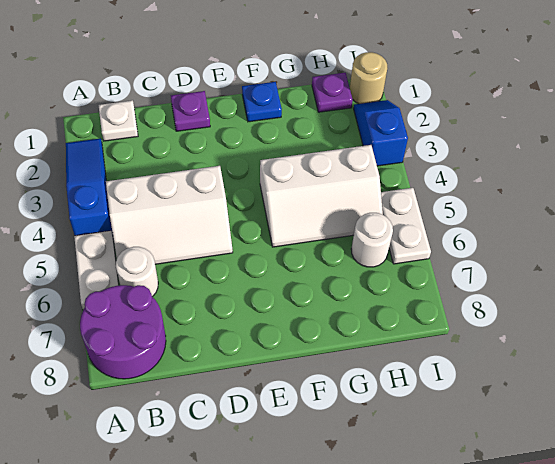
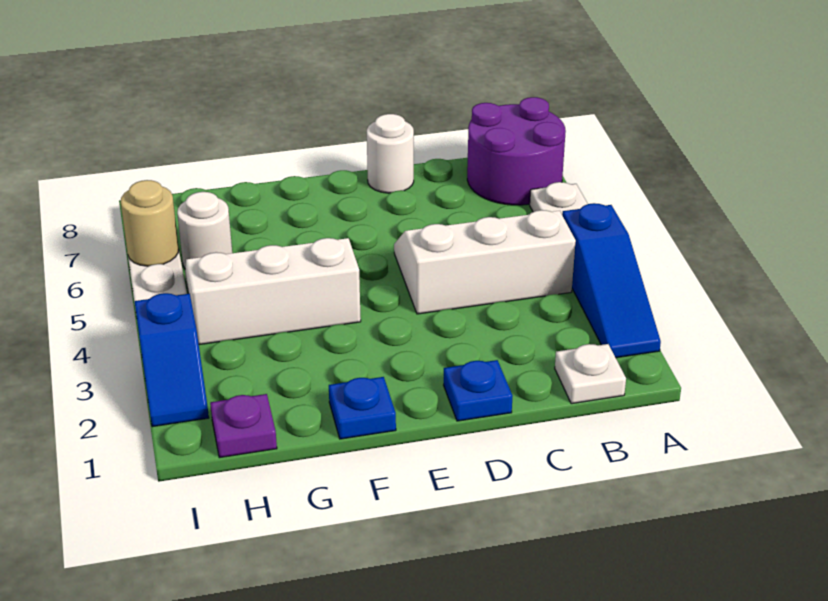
white round brick B6 level 1 -> white round brick D8 level 1
purple plate D1 level 1 -> blue plate D1 level 1
tan round brick I1 level 1 -> tan round brick I6 level 2

